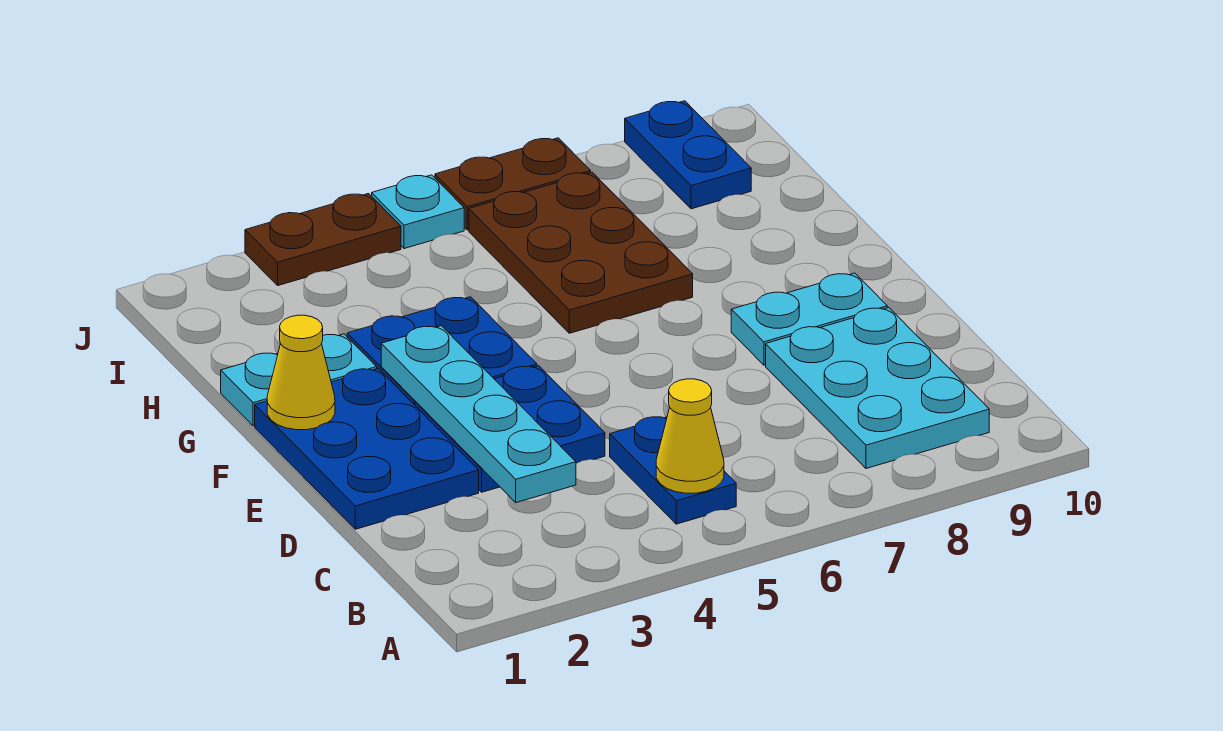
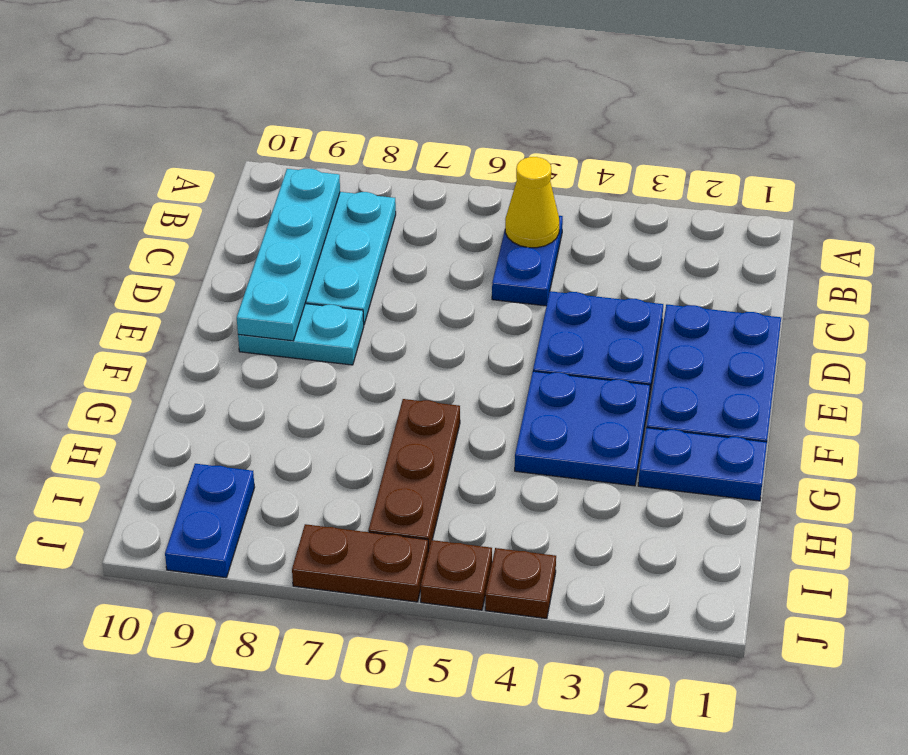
cyan plate C3:F3 level 2 -> cyan plate B9:E9 level 2
yellow cone F1 level 2 -> none
cyan plate G1:G2 level 1 -> blue plate G1:G2 level 1
brown plate G6:I7 level 1 -> brown plate G6:I6 level 1
brown plate J3:J4 level 1 -> brown plate J4 level 1
cyan plate J5 level 1 -> brown plate J5 level 1

